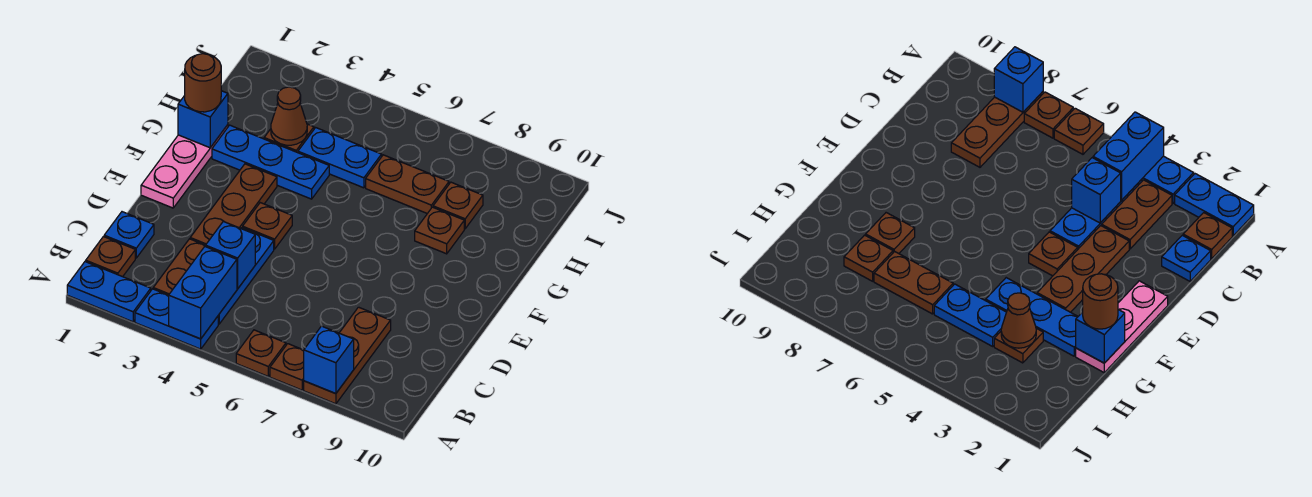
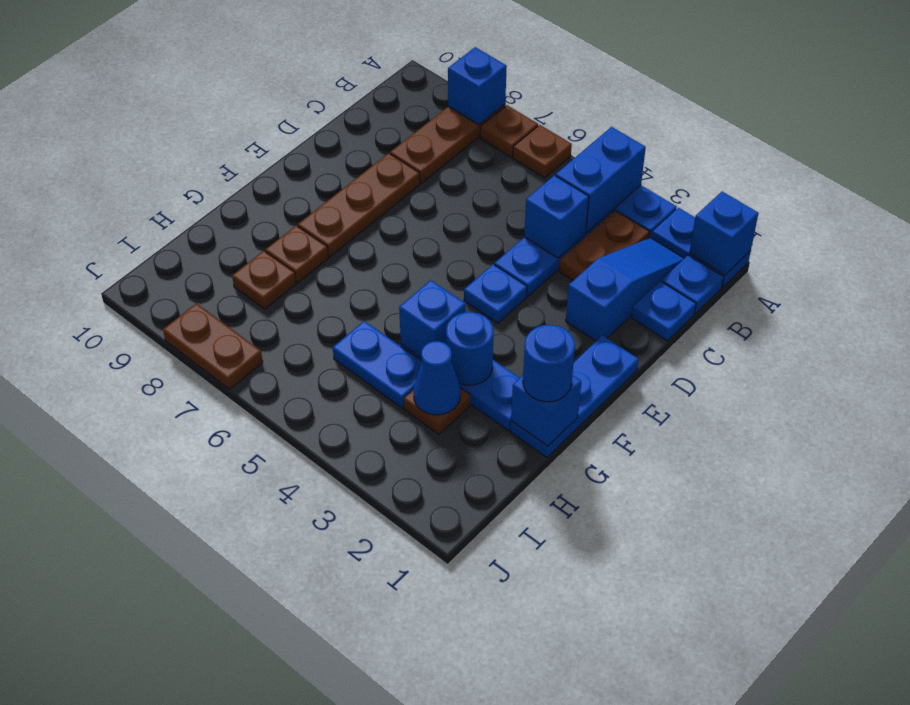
none -> blue brick A1 level 2
brown plate B1 level 1 -> blue plate B1 level 1
none -> blue slope B2:D2 level 1 top D
brown plate D3:F3 level 1 -> brown plate D8:F8 level 1
pink plate E1:G1 level 1 -> blue plate E1:G1 level 1
brown plate E4 level 1 -> blue plate E4 level 1
brown round brick G1 level 3 -> blue round brick G1 level 3
none -> blue round brick G3 level 2
none -> blue brick G4 level 2
brown cone H3 level 2 -> blue cone H3 level 2
brown plate H6:H7 level 1 -> brown plate J7:J8 level 1

